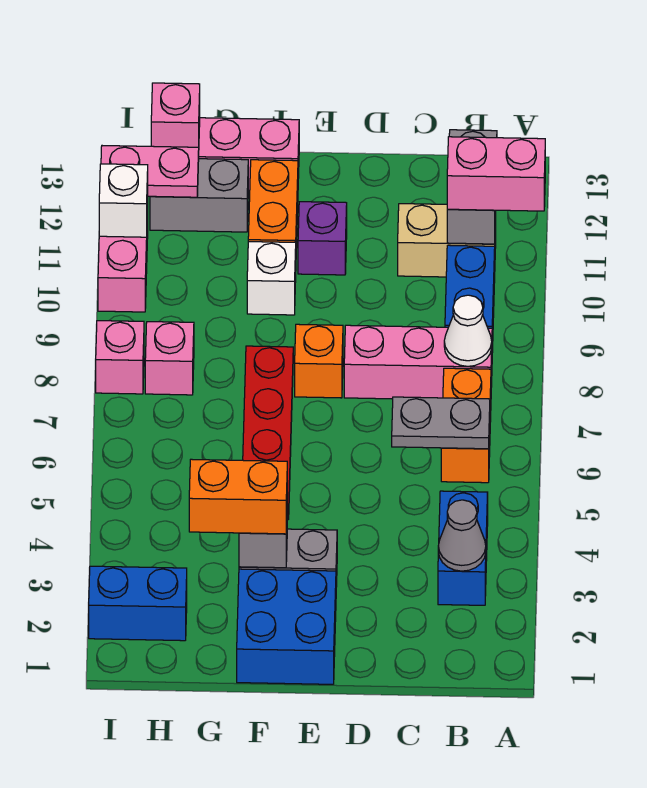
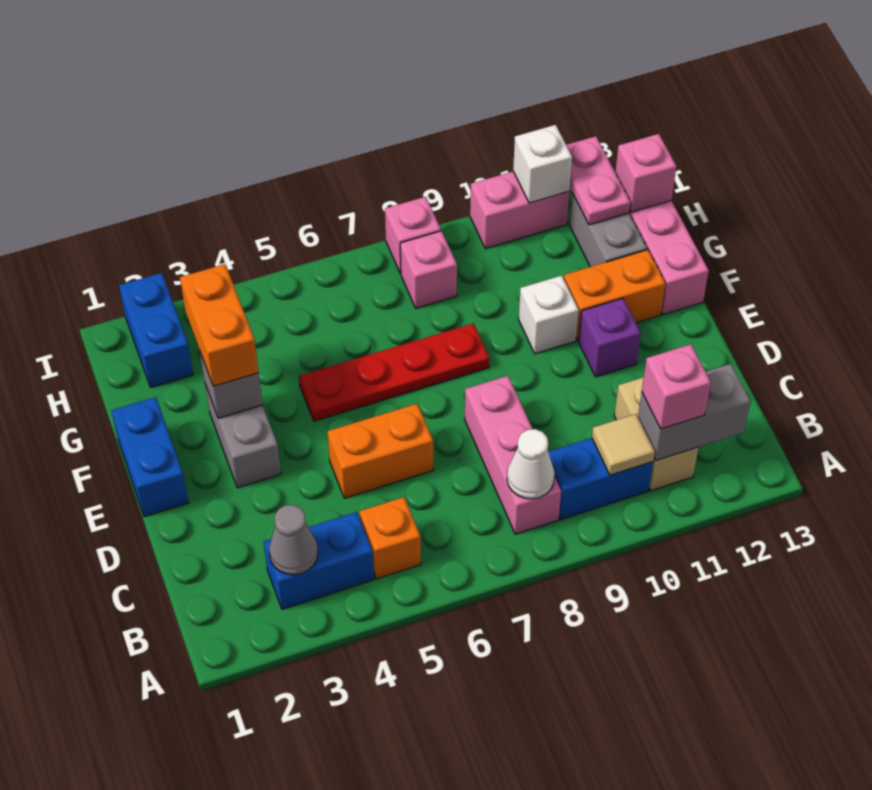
pink brick A11:B11 level 3 -> pink brick B11 level 3
orange brick B6:B7 level 1 -> orange brick D5:D6 level 1
grey plate B6:C6 level 2 -> none
none -> tan tile B10 level 2
blue brick E1:F2 level 1 -> blue brick E1:F1 level 1
orange brick E8 level 1 -> orange brick B5 level 1

